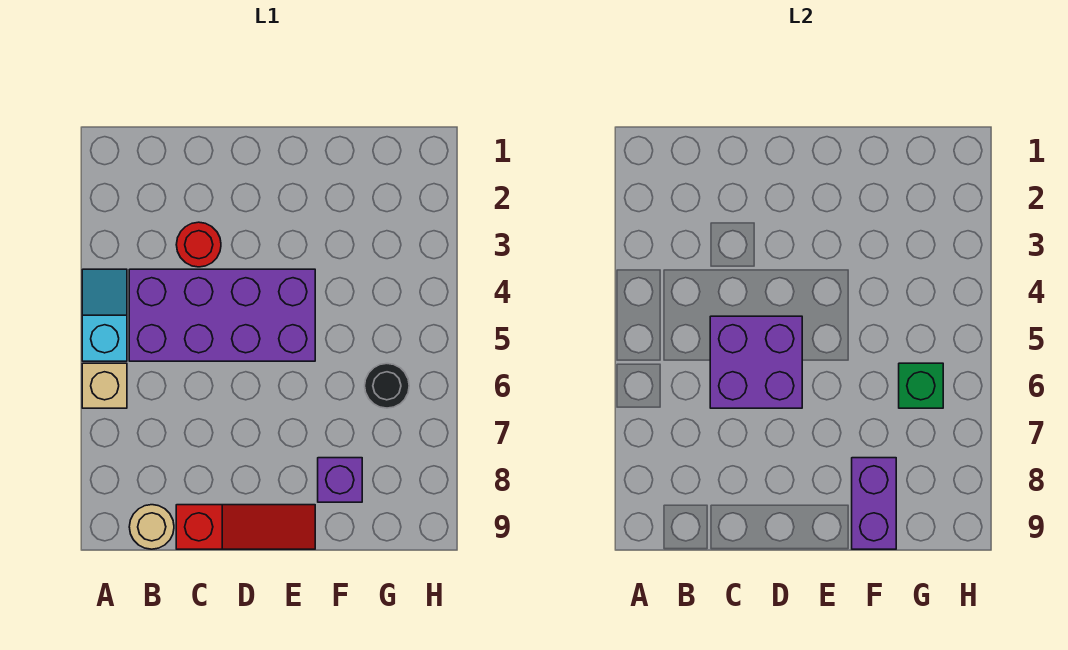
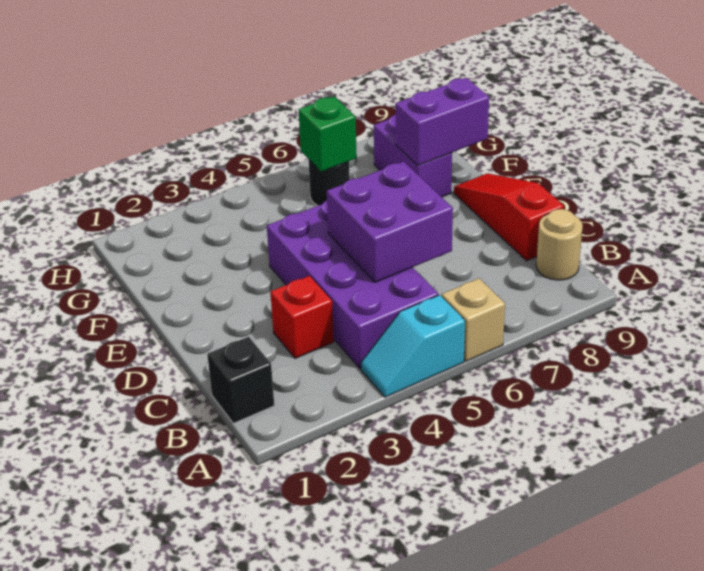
none -> black brick B1 level 1
red round brick C3 level 1 -> red brick C3 level 1
purple brick F8 level 1 -> purple brick F8:G8 level 1

